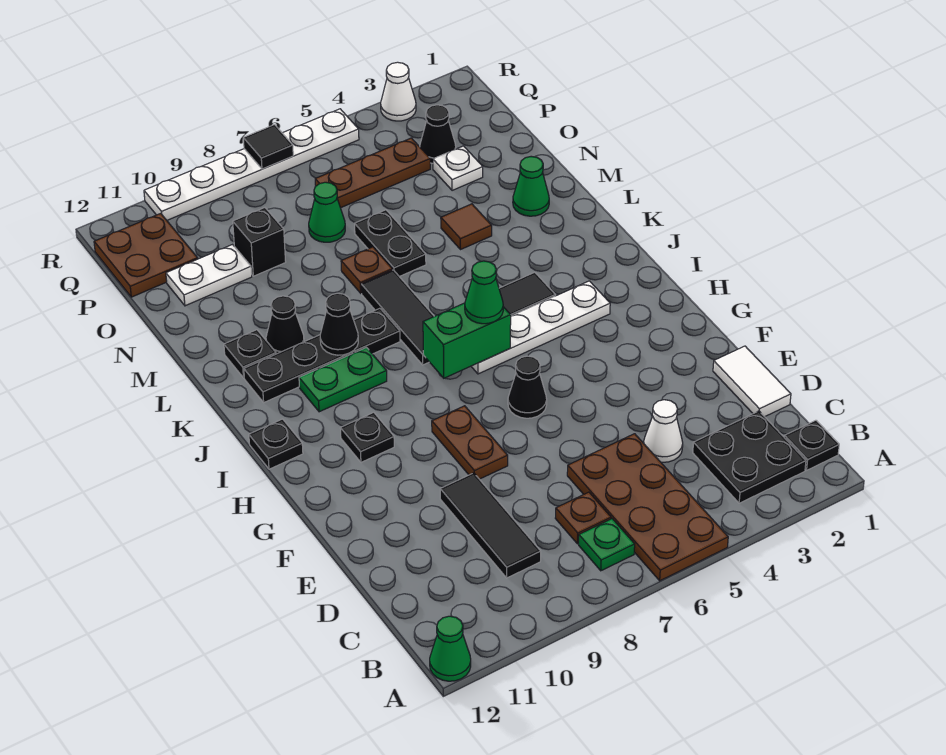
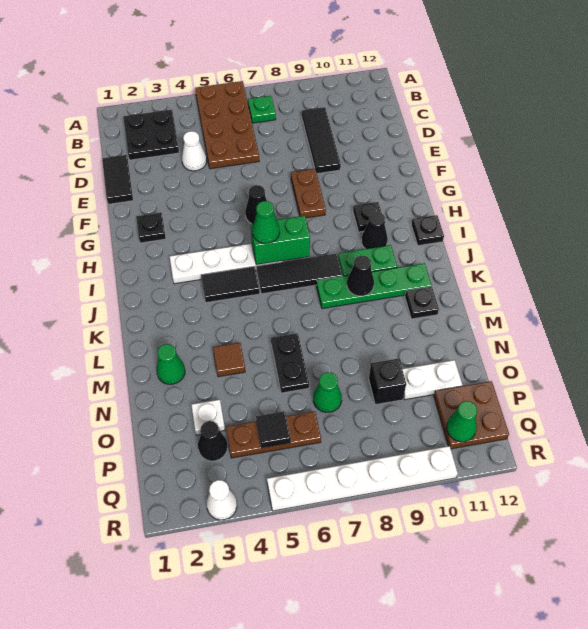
green cone A12 level 1 -> green cone Q11 level 2
black plate B1 level 1 -> black plate G2 level 1
brown plate C7 level 1 -> none
white tile D1:E1 level 1 -> black tile D1:E1 level 1
black tile J7:L7 level 1 -> black tile J6:J8 level 1
black plate K8:K11 level 1 -> green plate K8:K11 level 1
black cone L10 level 1 -> black cone I10 level 1
brown plate M7 level 1 -> none
black tile R7 level 2 -> black tile P5 level 2

